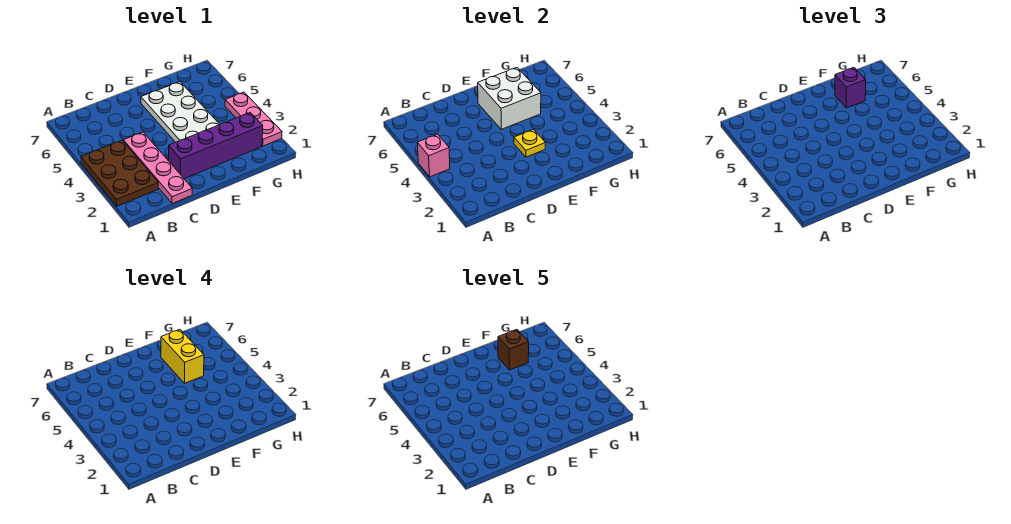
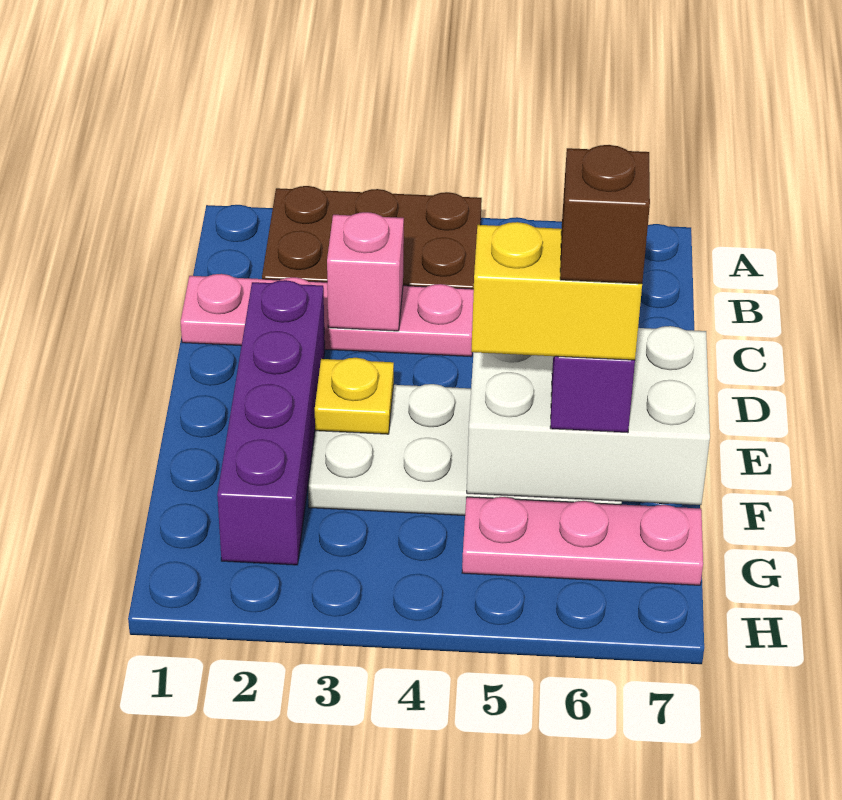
pink brick A4 level 2 -> pink brick C3 level 2
white brick E5:F6 level 2 -> white brick E5:F7 level 2
pink plate H2:H4 level 1 -> pink plate G5:G7 level 1

